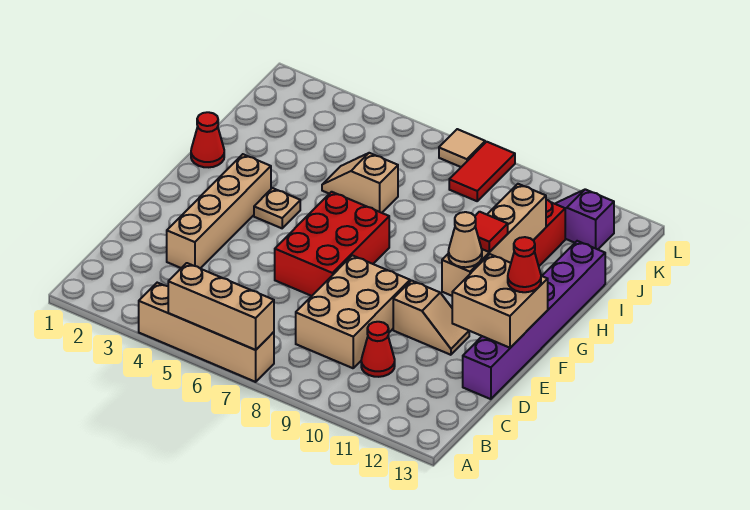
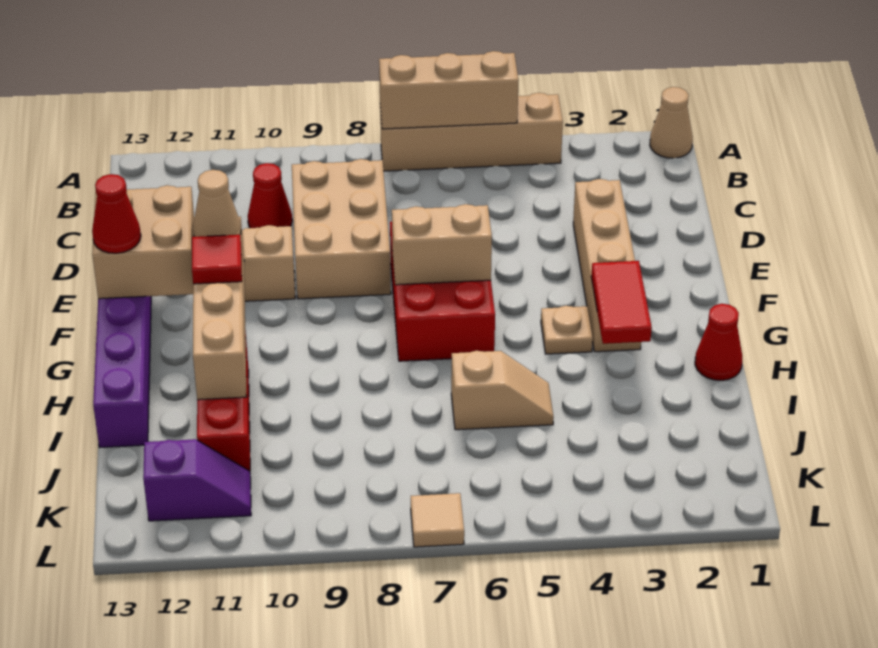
none -> tan cone A1 level 1
none -> tan brick F6:F7 level 2
red tile K8:L8 level 1 -> red tile G3:H3 level 2

